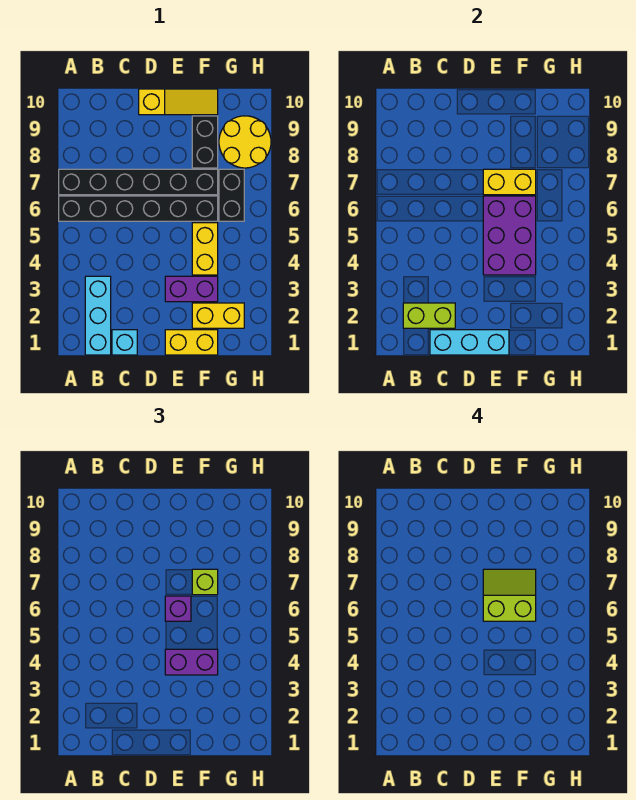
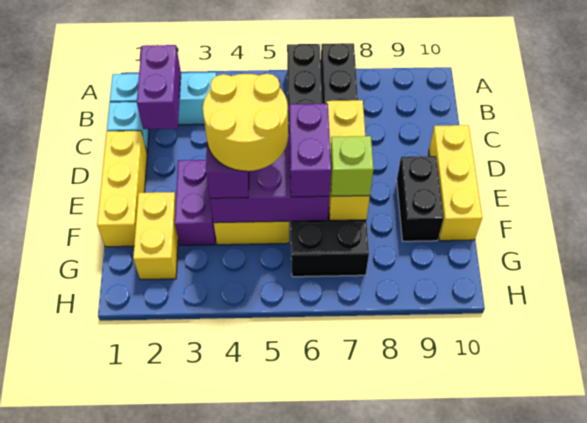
lime brick B2:C2 level 2 -> purple brick B2:C2 level 2
cyan brick C1:E1 level 2 -> none
yellow slope D10:F10 level 1 top D -> yellow brick D10:F10 level 1
yellow brick E1:F1 level 1 -> yellow brick D1:F1 level 1
purple brick E6 level 3 -> purple brick E6:F6 level 3
lime slope E6:F7 level 4 top 6 -> none
yellow brick E7:F7 level 2 -> yellow brick D7:F7 level 2
black brick F8:F9 level 1 -> black brick E9:F9 level 1
yellow round brick G8:H9 level 1 -> yellow round brick E4:F5 level 4

